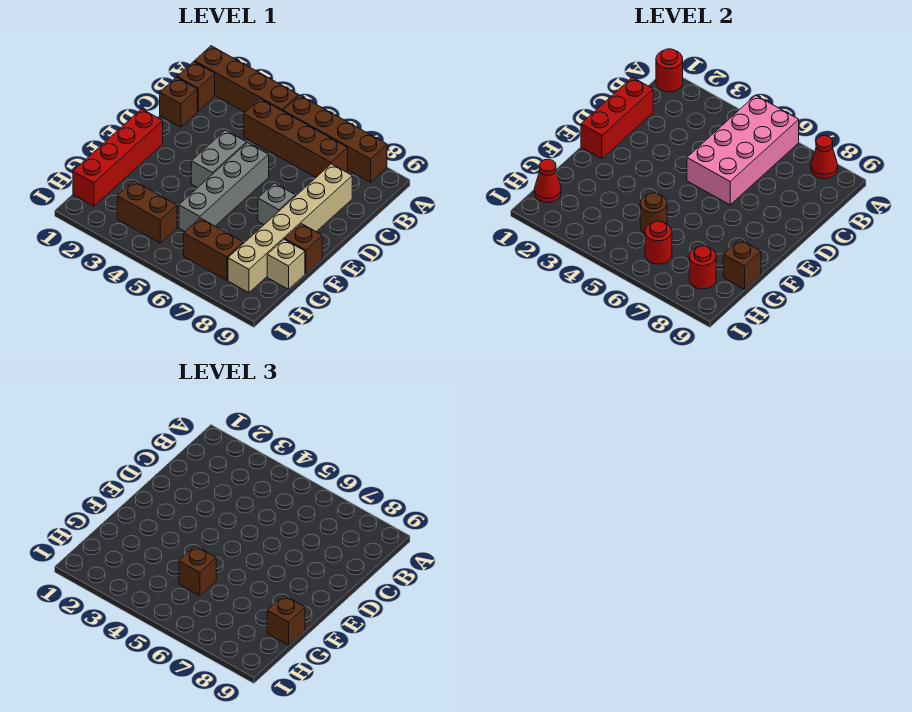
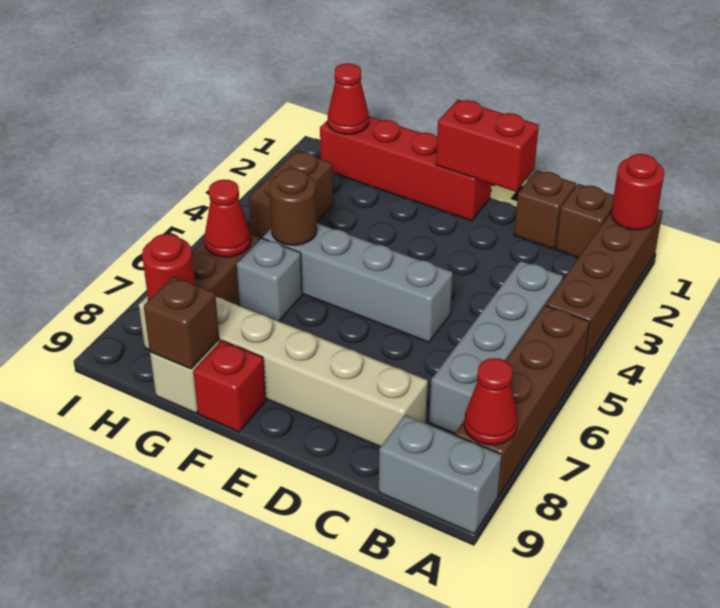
pink brick A5:D6 level 2 -> none
brown brick B4:B7 level 1 -> grey brick B4:B7 level 1
red brick C1:E1 level 2 -> red brick D1:E1 level 2
grey brick D4:E4 level 1 -> grey brick A9:B9 level 1
grey brick E7 level 1 -> grey brick G6 level 1
brown brick F9 level 1 -> red brick F9 level 1
brown brick G5 level 3 -> none
brown brick G9 level 3 -> none
red round brick H6 level 2 -> red cone H6 level 2

